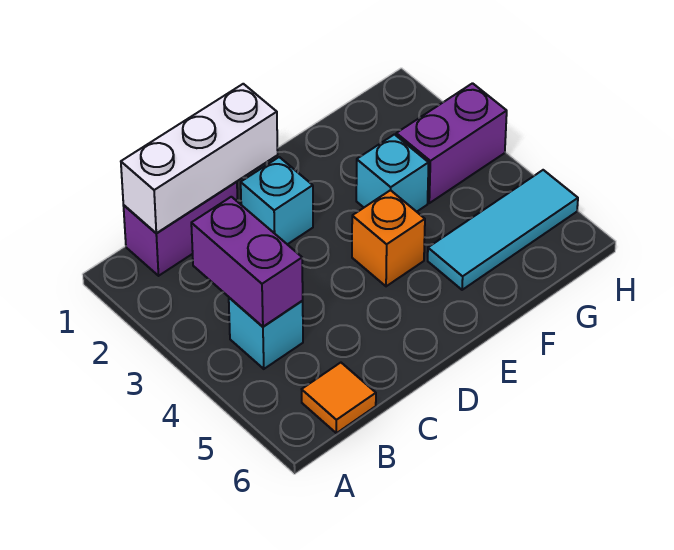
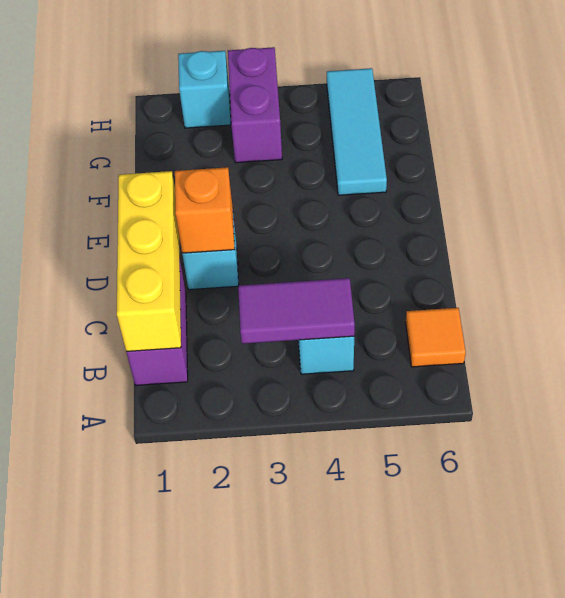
white brick B1:D1 level 2 -> yellow brick B1:D1 level 2
purple brick B3:B4 level 2 -> purple tile B3:B4 level 2
orange brick E4 level 1 -> orange brick D2 level 2
cyan brick F3 level 1 -> cyan brick H2 level 1

